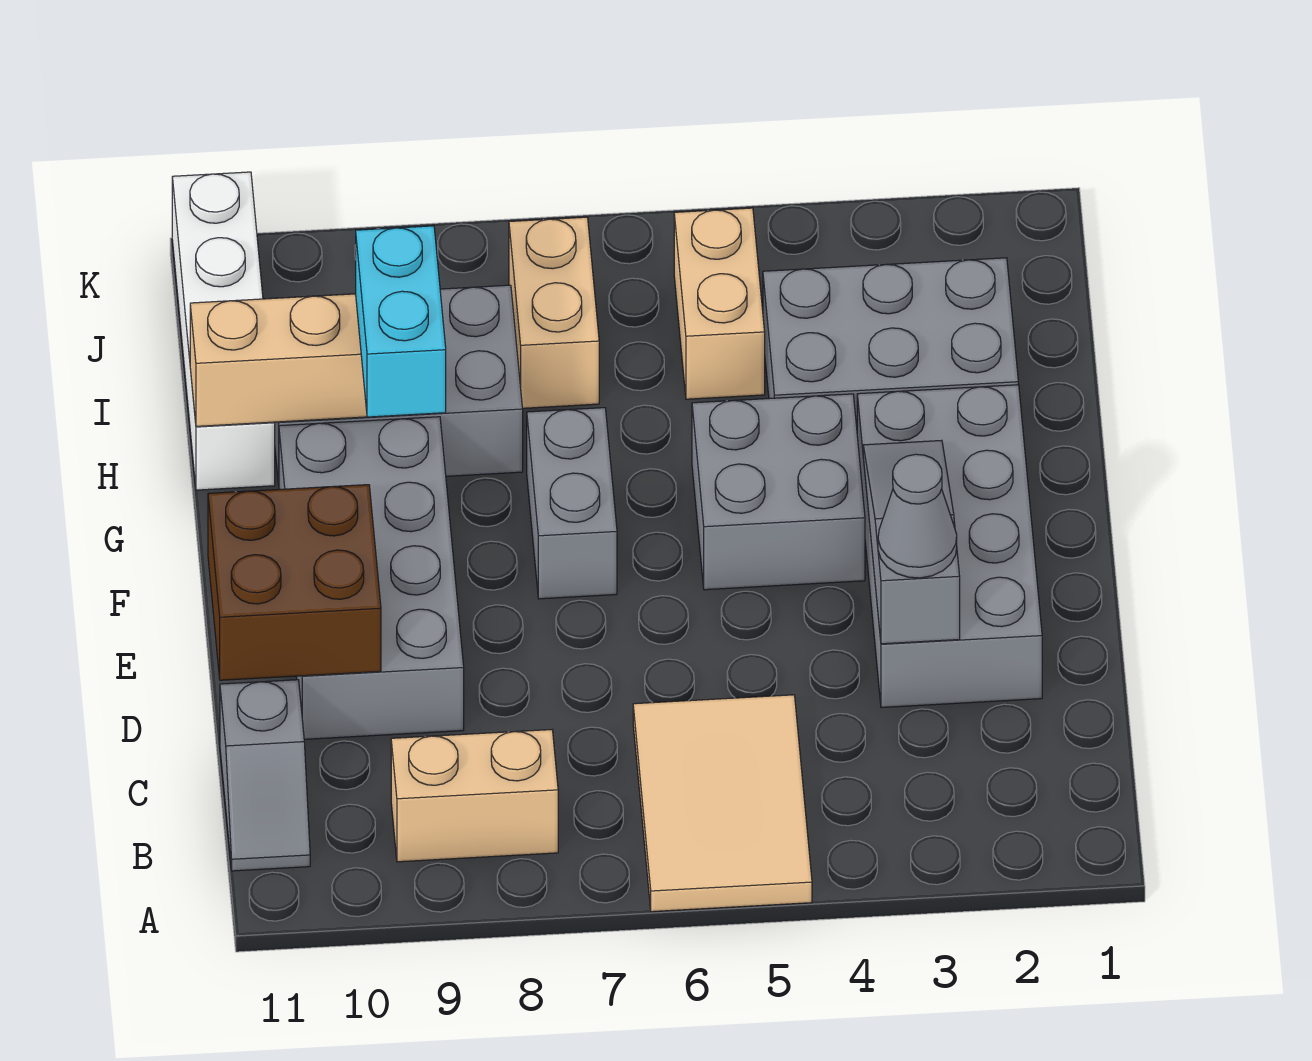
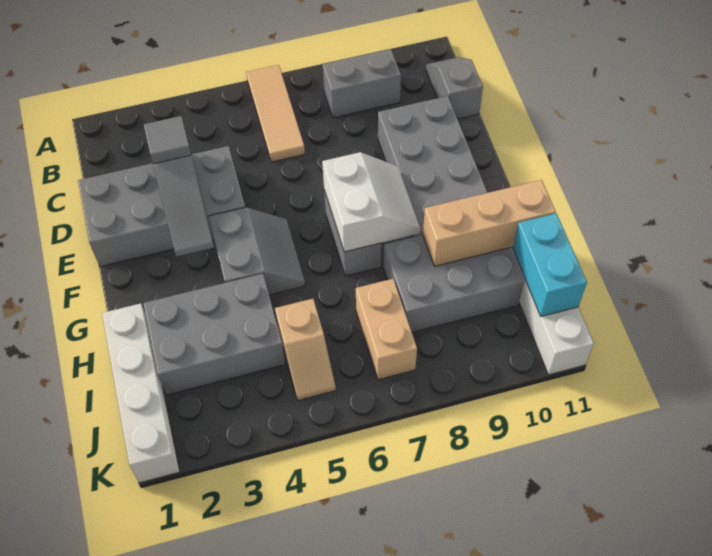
tan tile A5:C6 level 1 -> tan tile A6:C6 level 1
tan brick B8:B9 level 1 -> grey brick B8:B9 level 1
grey brick D2:G3 level 1 -> grey brick D1:E4 level 1
grey cone D3 level 3 -> grey tile D3 level 3
brown brick D10:E11 level 2 -> none
grey brick F4:G5 level 1 -> grey slope F4:G5 level 1 top 4
none -> white slope F7:G8 level 2 top 7
cyan brick G9:H9 level 3 -> cyan brick I11:J11 level 2
none -> white brick H1:K1 level 1
tan brick I5:J5 level 1 -> tan slope I5:J5 level 1 top I

